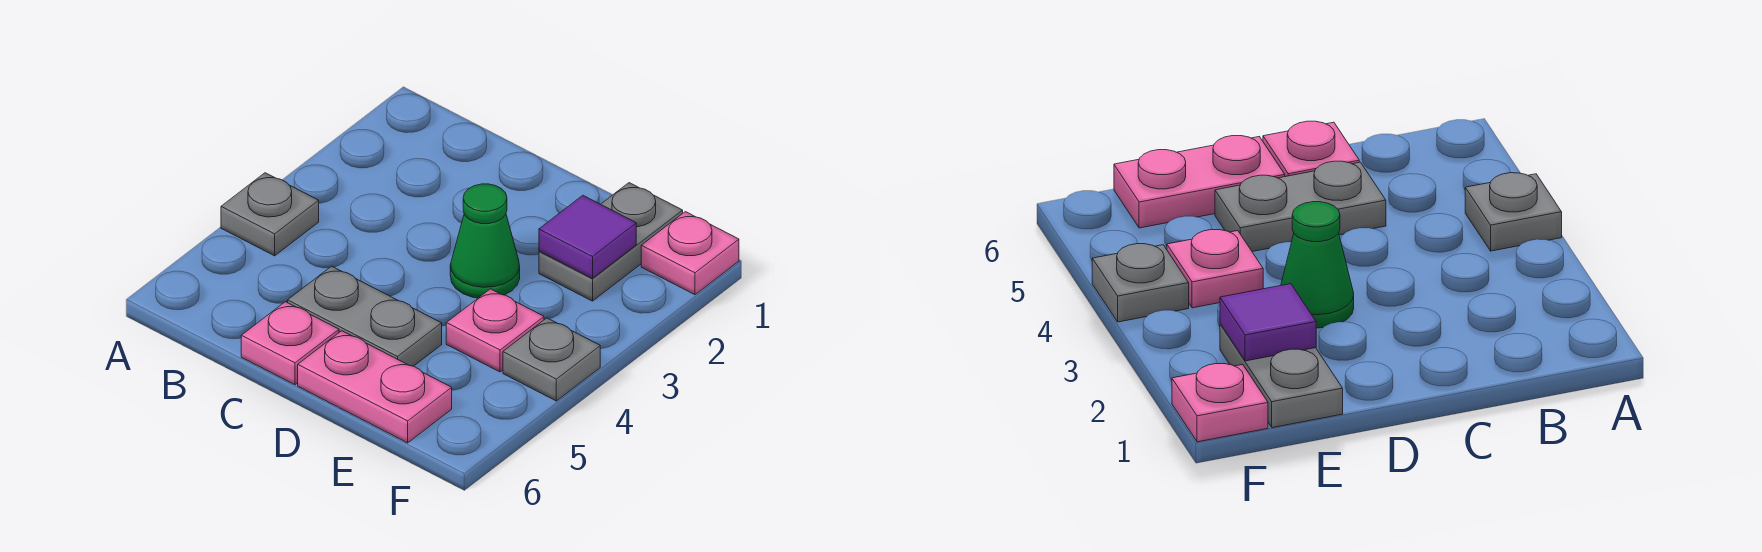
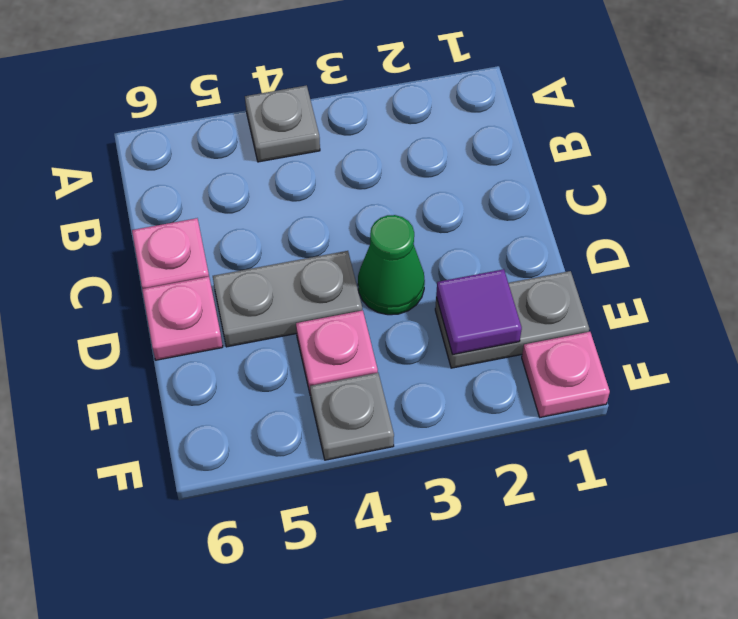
grey plate C5:D5 level 1 -> grey plate D4:D5 level 1
pink plate D6:E6 level 1 -> pink plate D6 level 1

